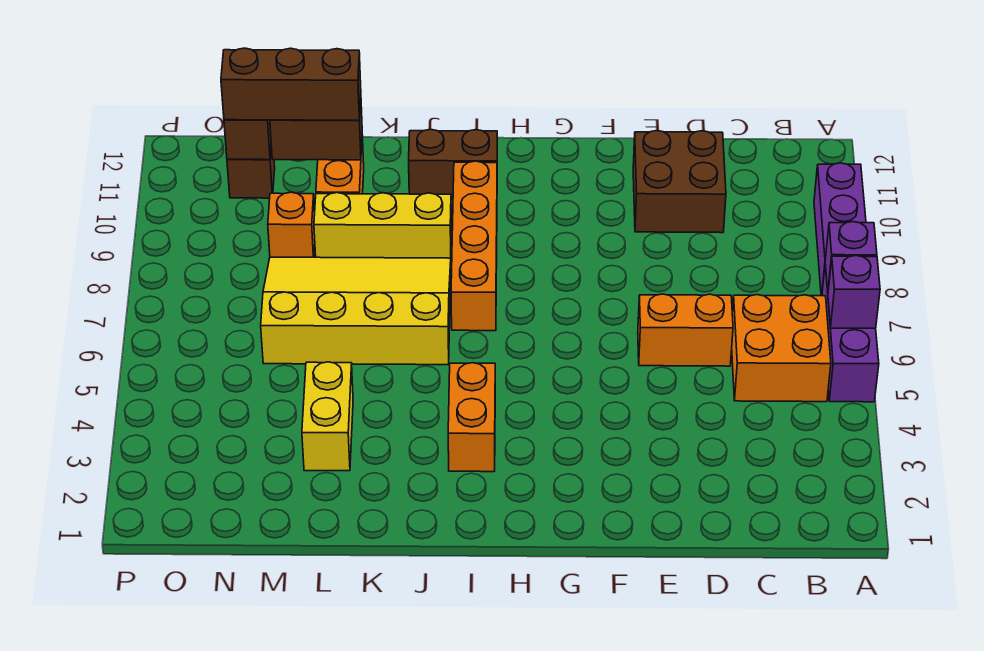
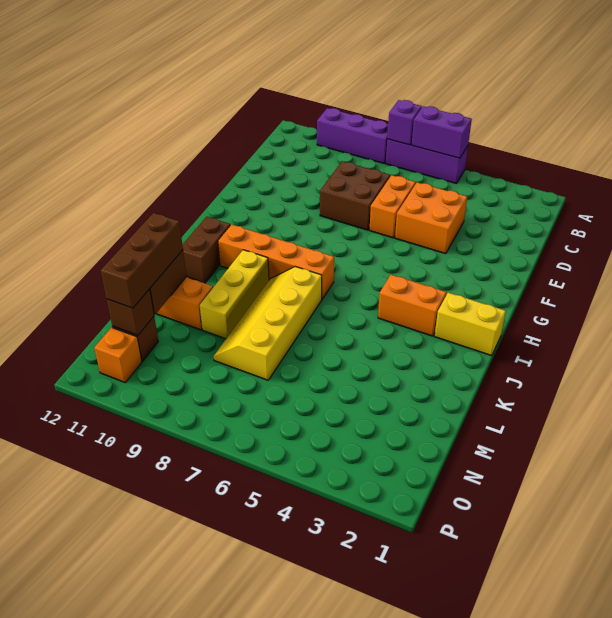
purple brick A6 level 2 -> purple brick A5:A6 level 2
orange brick B5:C6 level 1 -> orange brick D4:E5 level 1
brown brick D10:E11 level 1 -> brown brick D7:E8 level 1
yellow slope J6:M8 level 1 top 6 -> yellow slope J7:M8 level 1 top 7
yellow brick L3:L4 level 1 -> yellow brick I1:I2 level 1
orange brick M9 level 1 -> orange brick O11 level 1

